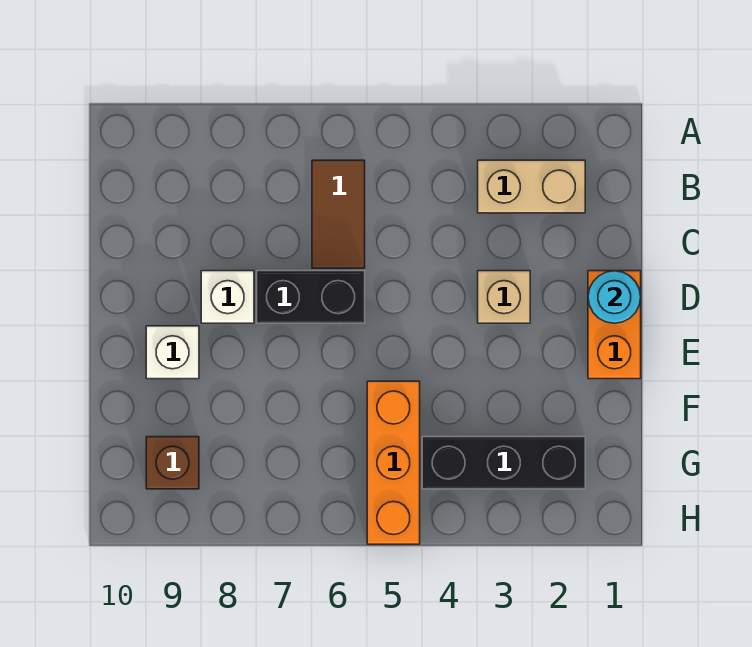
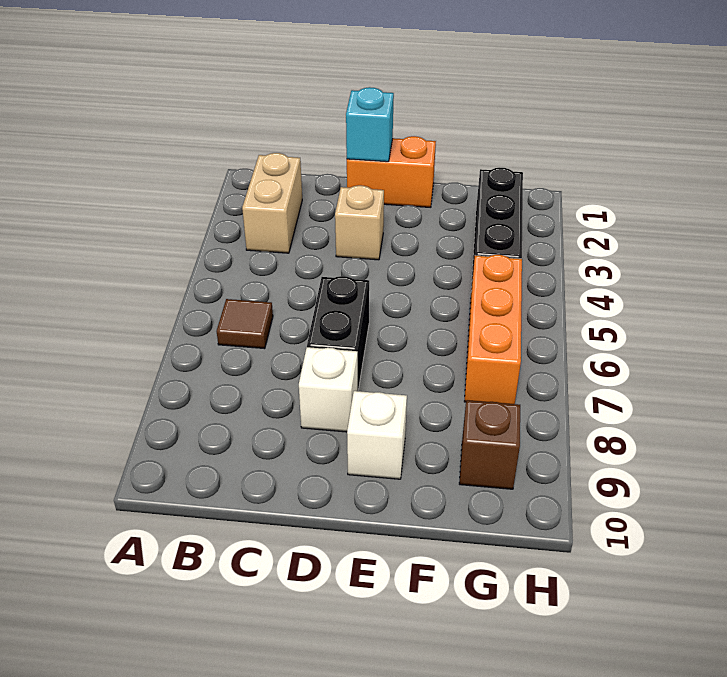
brown tile B6:C6 level 1 -> brown tile B6 level 1
cyan round brick D1 level 2 -> cyan brick D1 level 2
orange brick F5:H5 level 1 -> orange brick G5:G7 level 1

